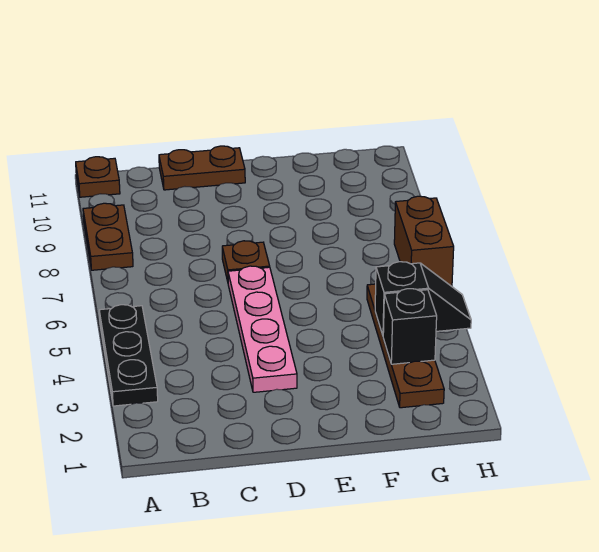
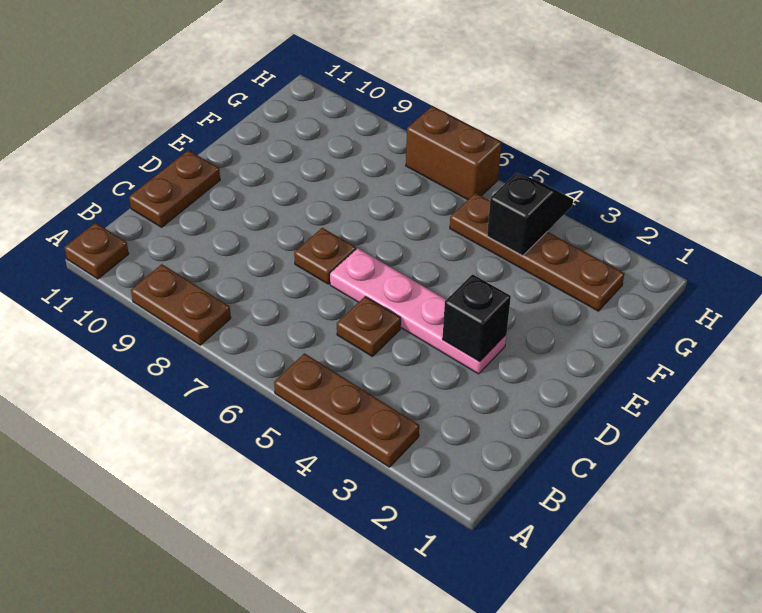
black plate A3:A5 level 1 -> brown plate A3:A5 level 1
none -> brown plate C5 level 1
black brick G3 level 2 -> black brick D3 level 2

